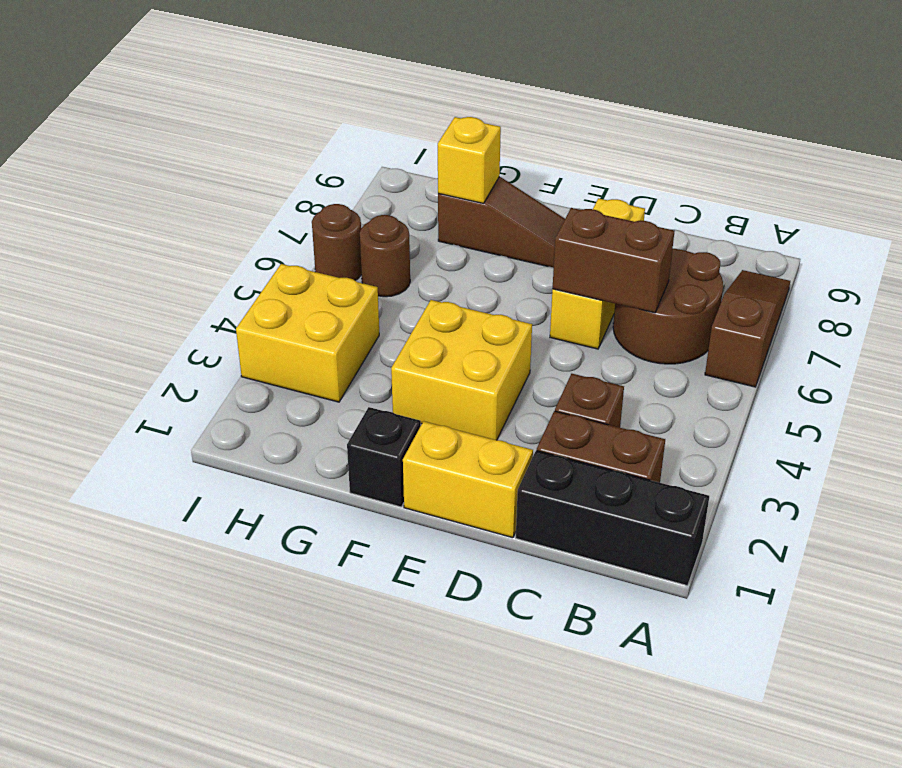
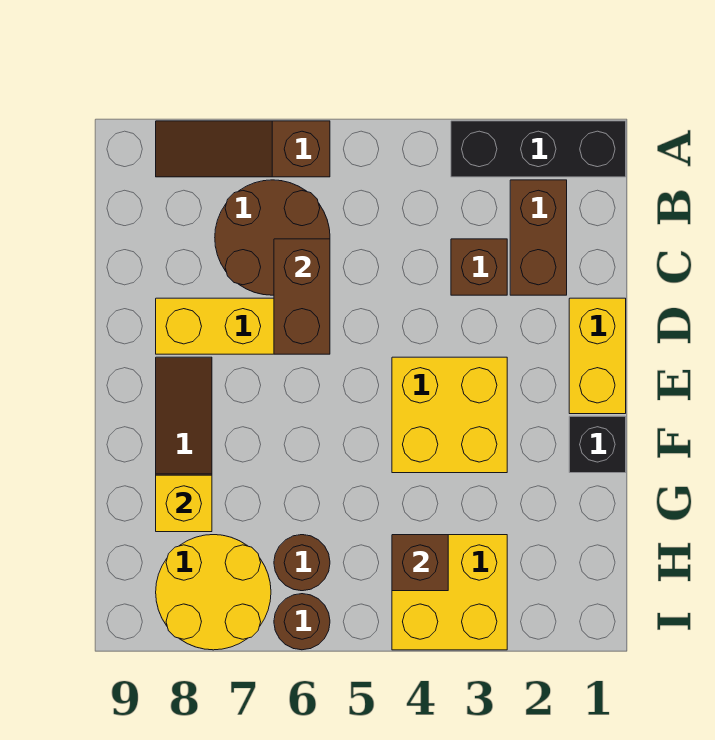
black brick A1:C1 level 1 -> black brick A1:A3 level 1
none -> brown brick H4 level 2
none -> yellow round brick H7:I8 level 1

